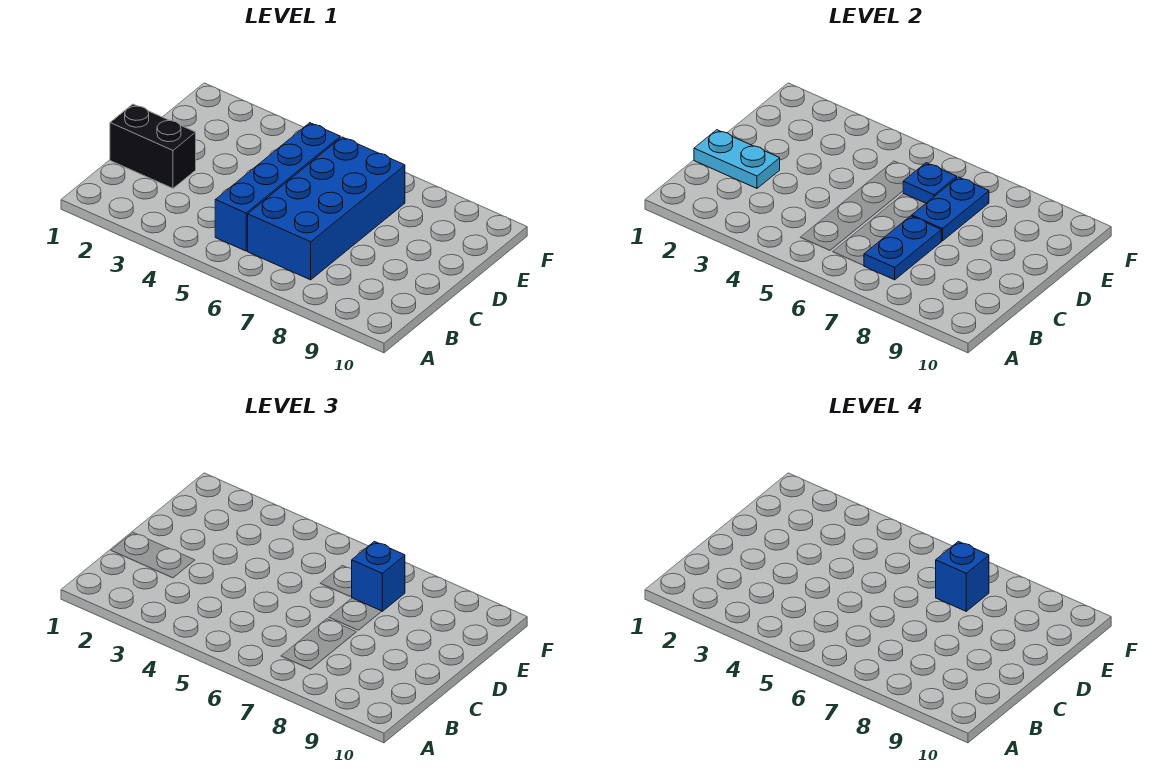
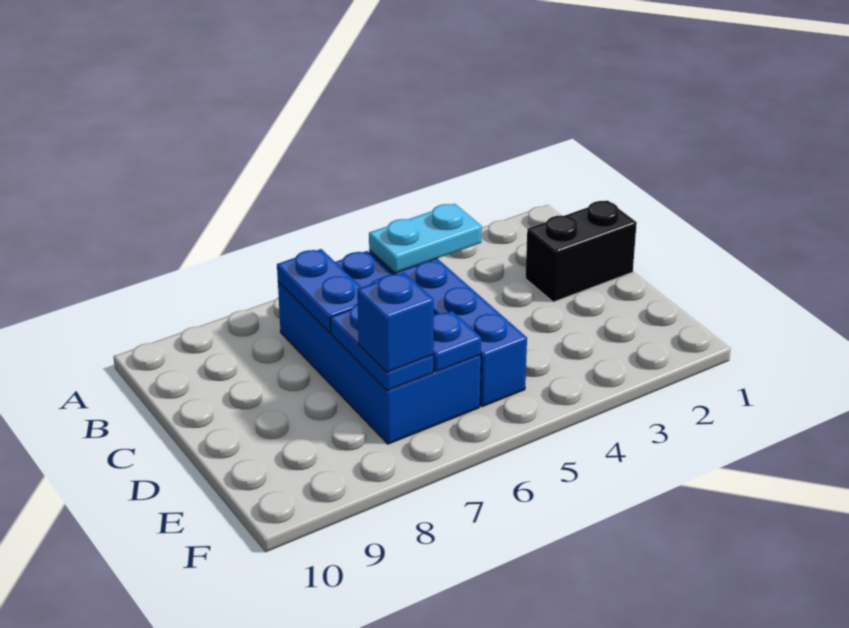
cyan plate C1:C2 level 2 -> cyan plate B4:B5 level 2
blue brick E7 level 4 -> none

